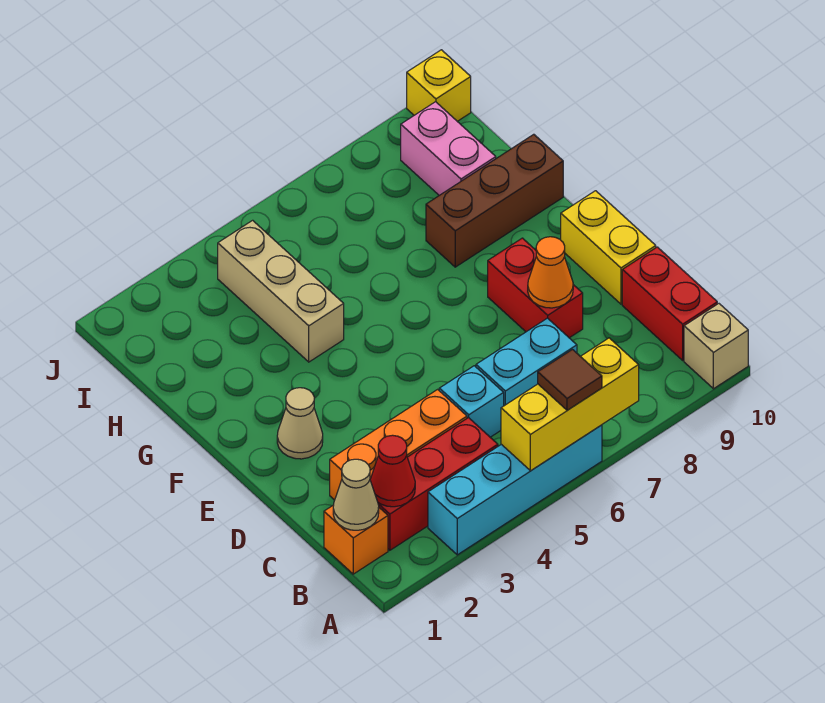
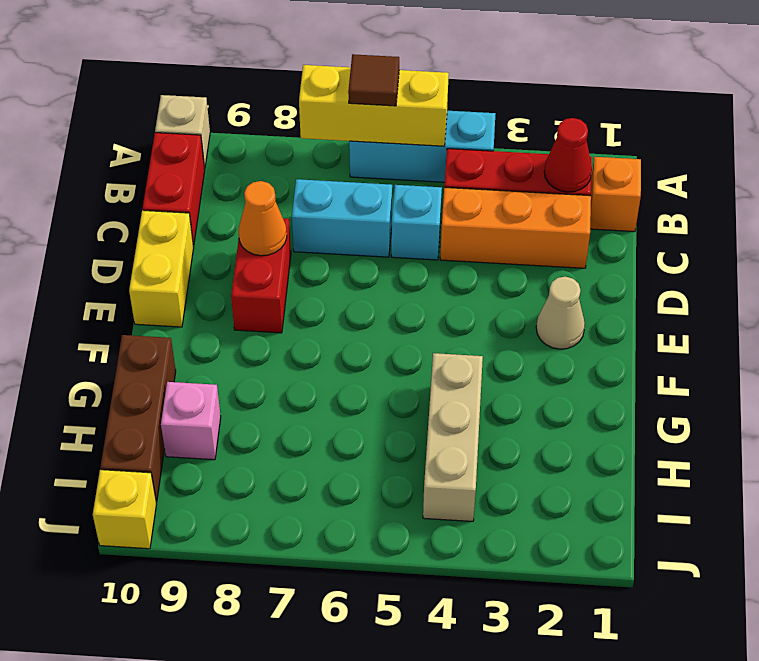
cyan brick A3:A6 level 1 -> cyan brick A4:A6 level 1
tan cone B1 level 2 -> none
brown brick G8:G10 level 1 -> brown brick G10:I10 level 1
pink brick H9:I9 level 1 -> pink brick H9 level 1

